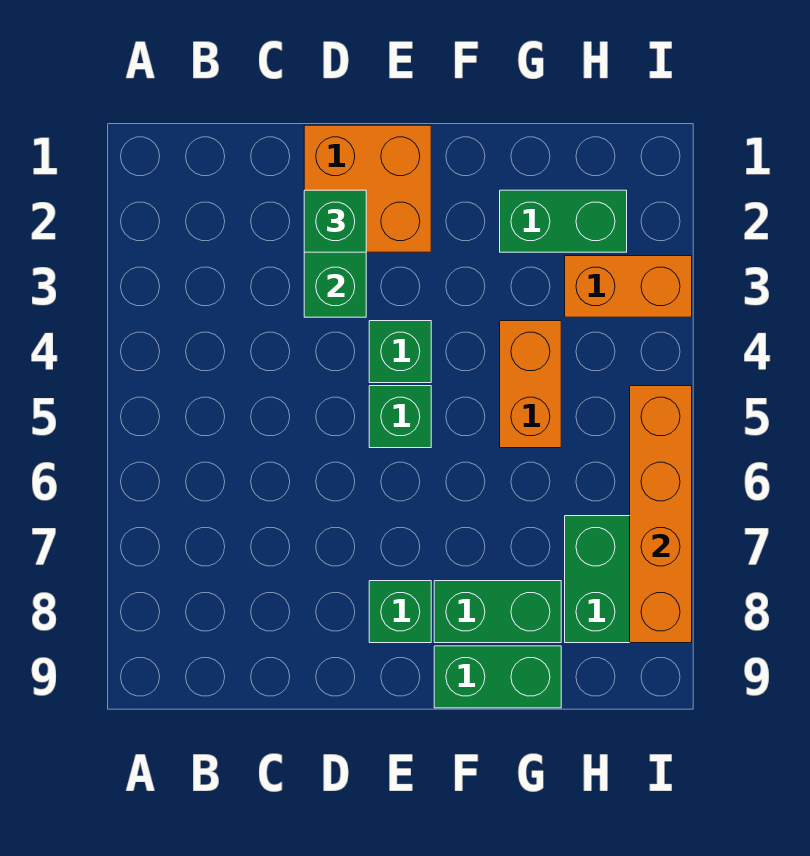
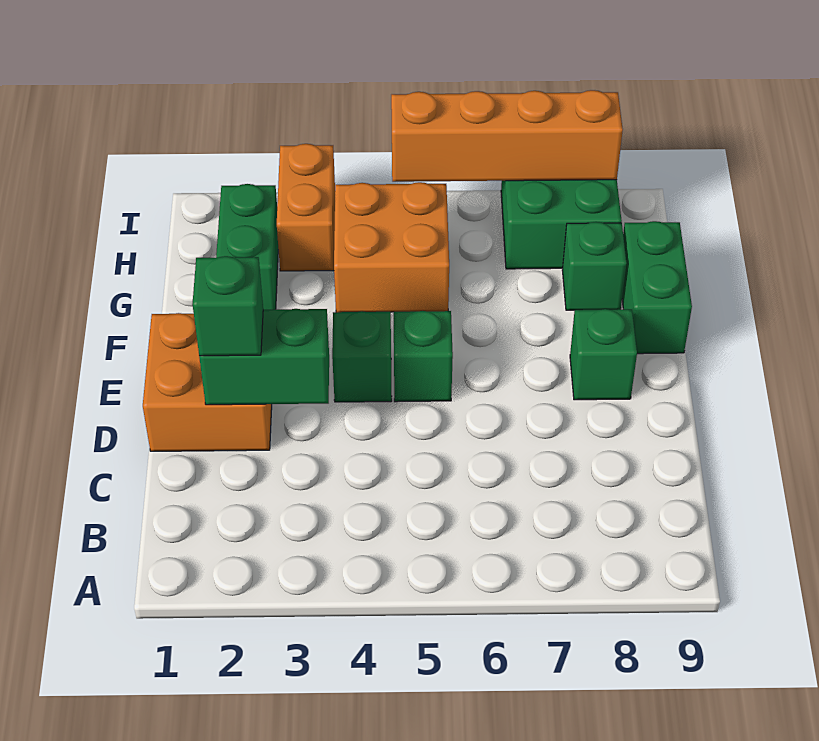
green brick F8:G8 level 1 -> green brick G8 level 1
orange brick G4:G5 level 1 -> orange brick G4:H5 level 1

